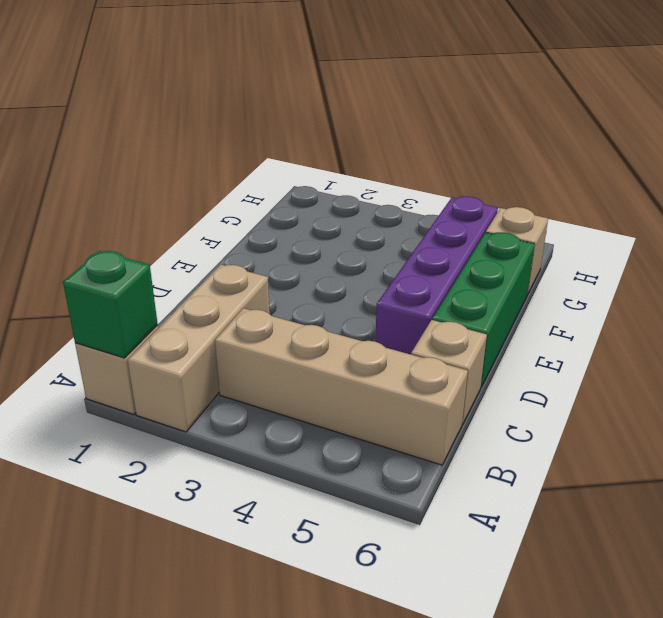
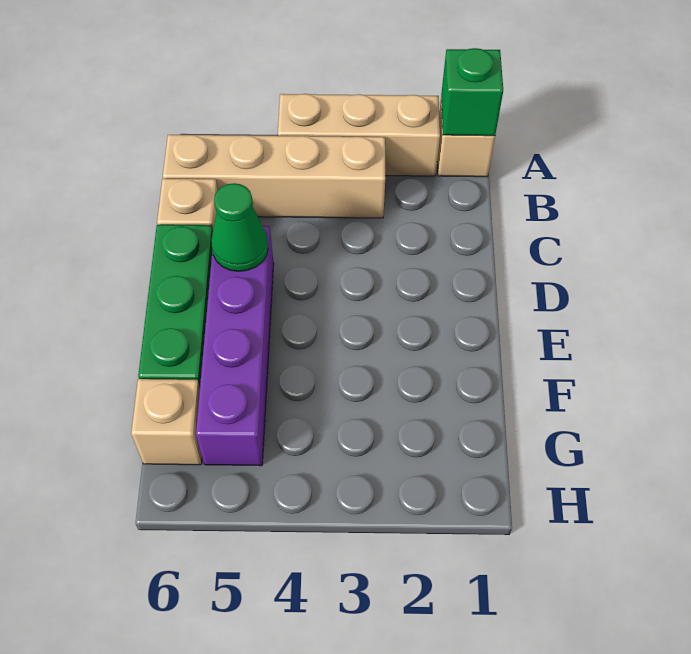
tan brick A2:C2 level 1 -> tan brick A2:A4 level 1
none -> green cone D5 level 2

